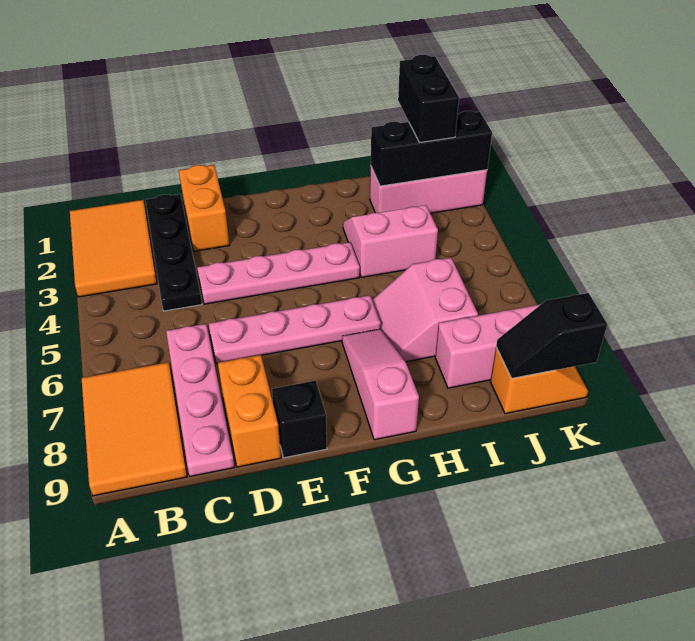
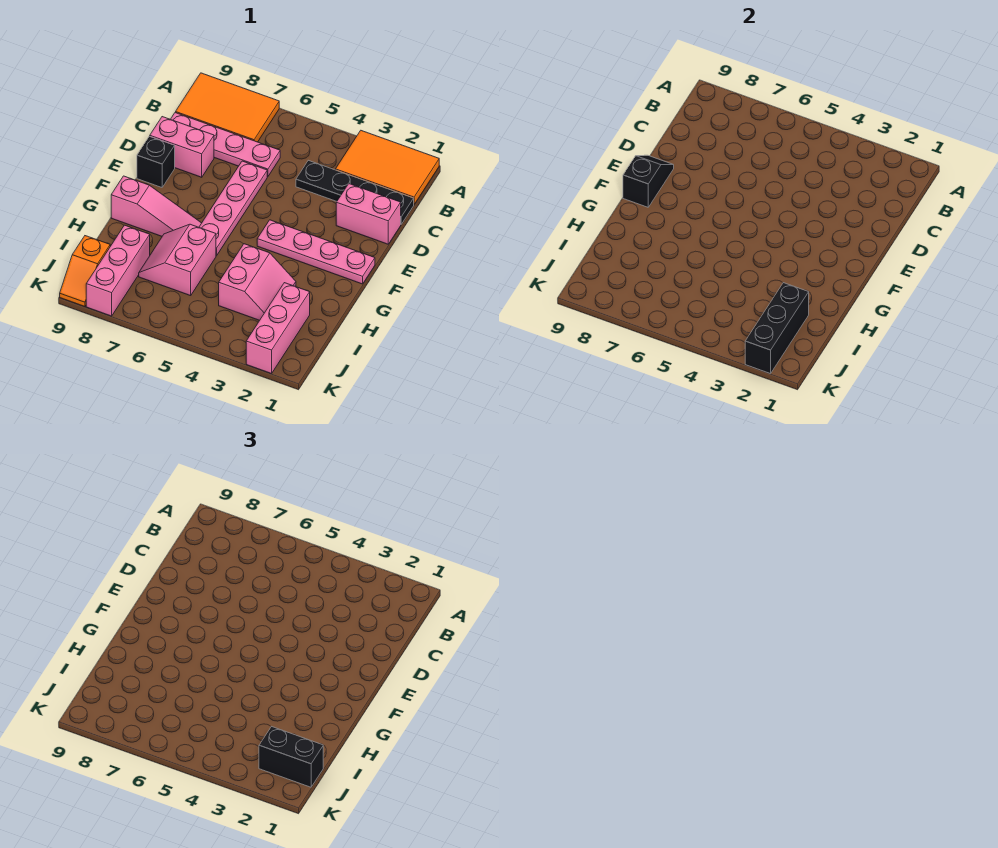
orange brick D1:D2 level 1 -> pink brick D1:D2 level 1
pink plate D4:G4 level 1 -> pink plate F1:F4 level 1
orange brick D8:D9 level 1 -> pink brick D8:D9 level 1
pink slope H6:I7 level 1 top I -> pink slope H6:I7 level 1 top 6
black slope J9:K9 level 2 top K -> black slope E9:F9 level 2 top F

